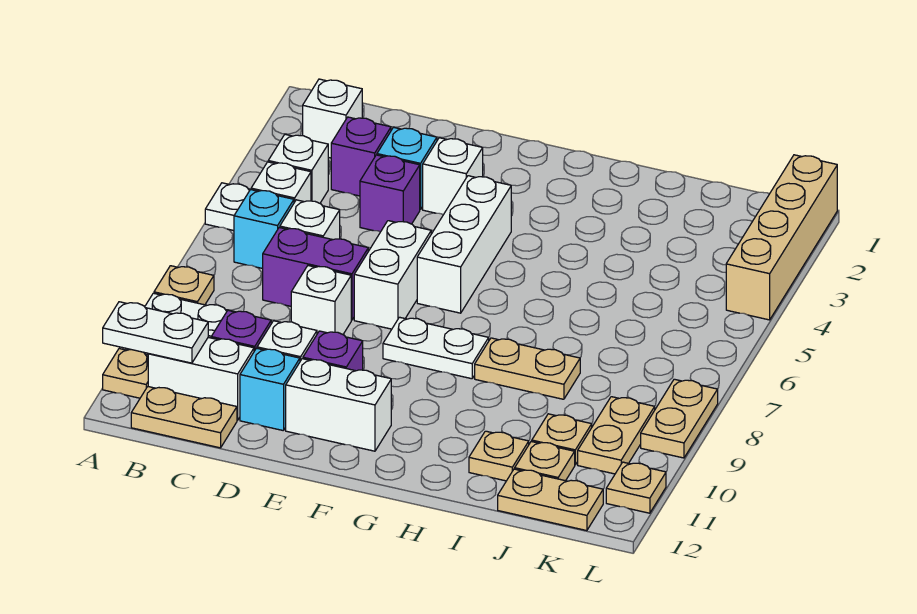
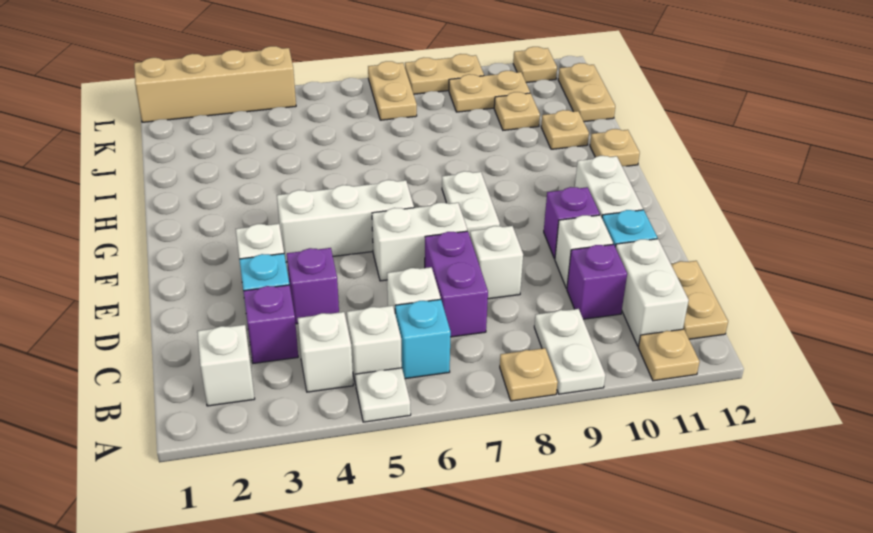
white plate A11:B11 level 2 -> none
tan plate H8:I8 level 1 -> tan plate K7:L7 level 1
tan plate J11 level 1 -> tan plate H12 level 1

